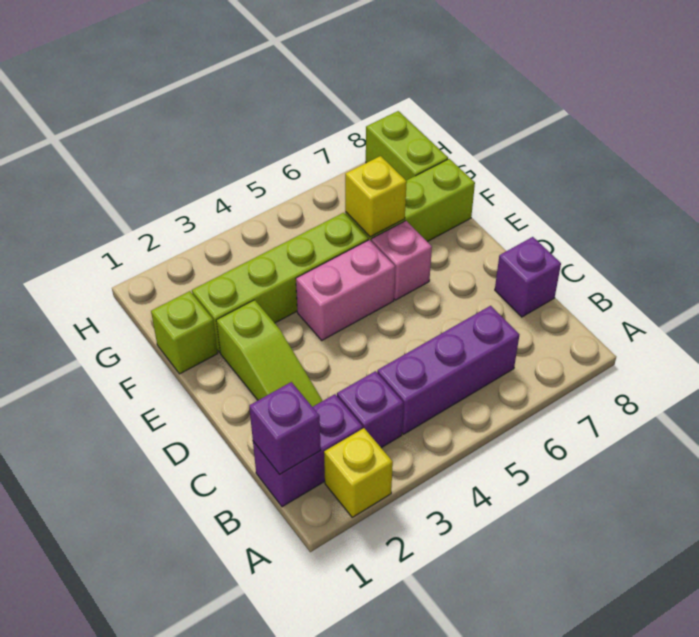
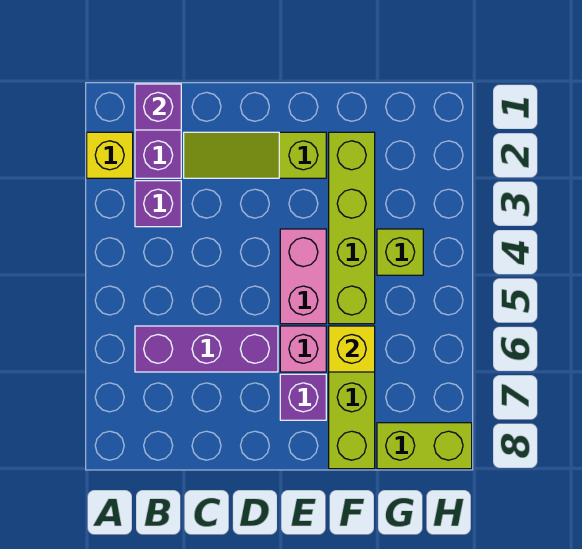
purple brick B4:B6 level 1 -> purple brick B6:D6 level 1
purple brick C8 level 1 -> purple brick E7 level 1
lime brick F1 level 1 -> lime brick G4 level 1

